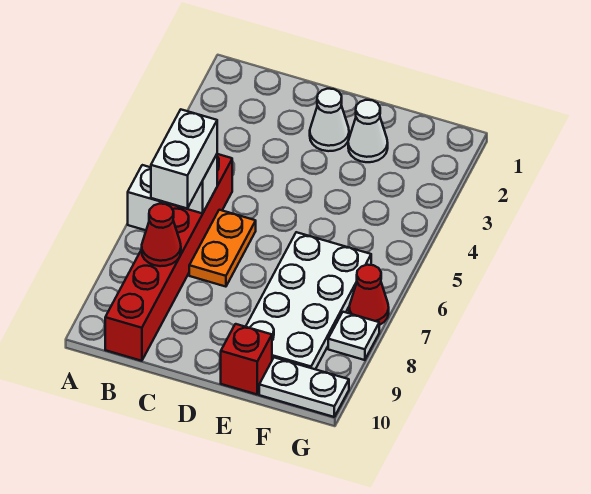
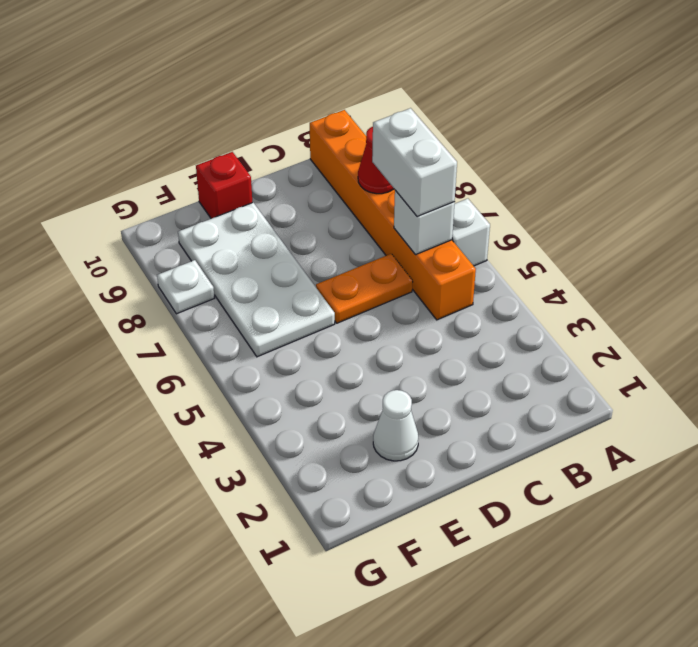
red brick B5:B10 level 1 -> orange brick B5:B10 level 1
orange plate C6:C7 level 1 -> orange plate C6:D6 level 1
white cone D2 level 1 -> none
white plate F10:G10 level 1 -> none
red cone G7 level 1 -> none

